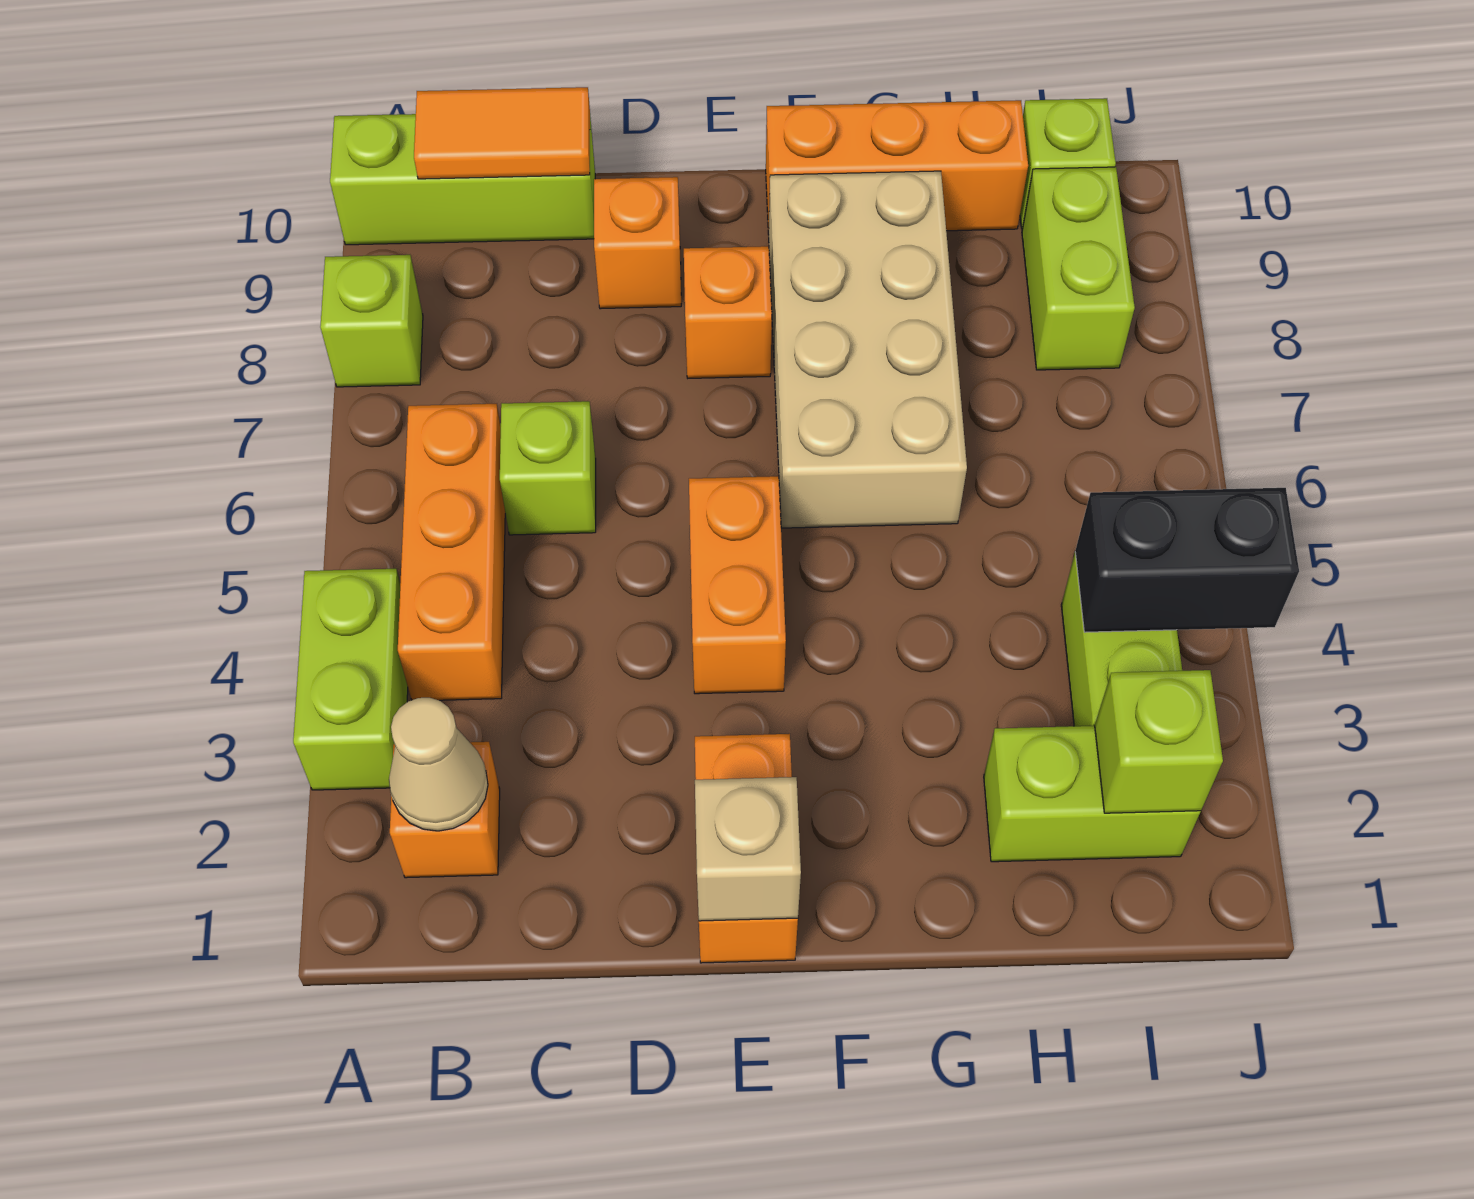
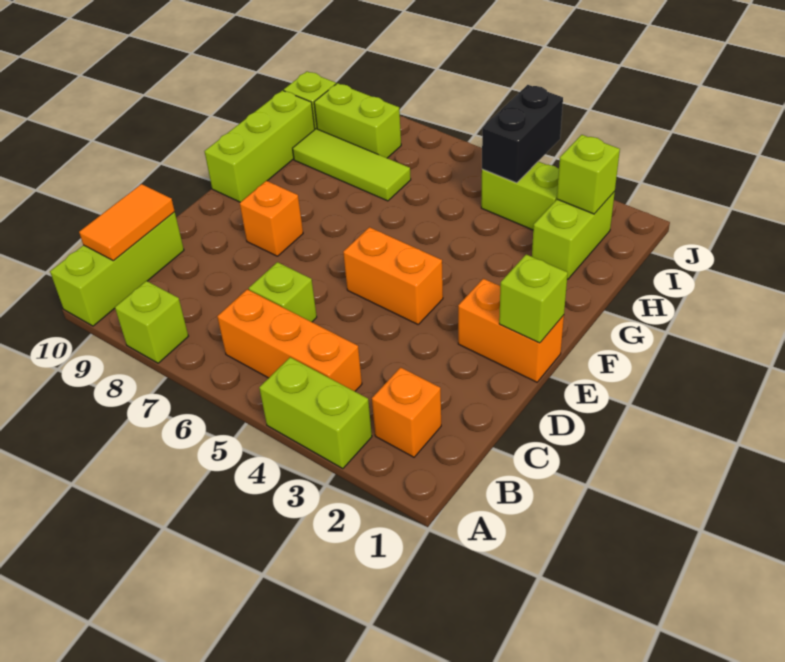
tan cone B2 level 2 -> none
orange brick D9 level 1 -> none
tan brick E1 level 2 -> lime brick E1 level 2
tan brick F6:G9 level 1 -> none
orange brick F10:H10 level 1 -> lime brick F10:H10 level 1
none -> lime tile H7:H9 level 1

